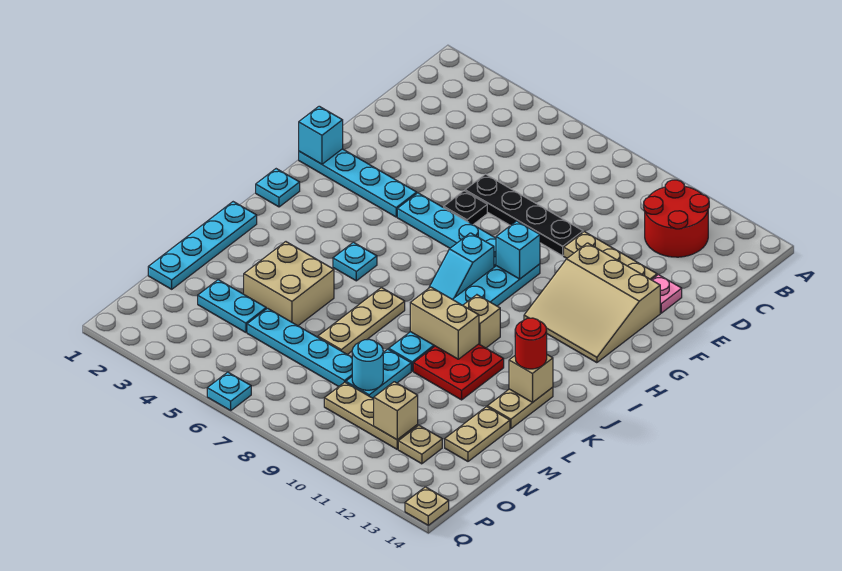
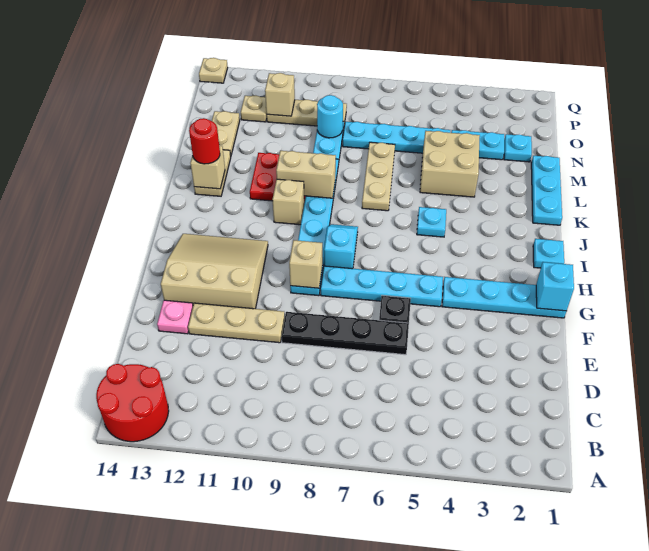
red round brick B11:C12 level 1 -> red round brick A13:B14 level 1
cyan brick G9 level 2 -> tan brick G9 level 2
cyan plate K1:N1 level 1 -> cyan plate K1:M1 level 1
cyan plate Q6 level 1 -> cyan plate N2 level 1

